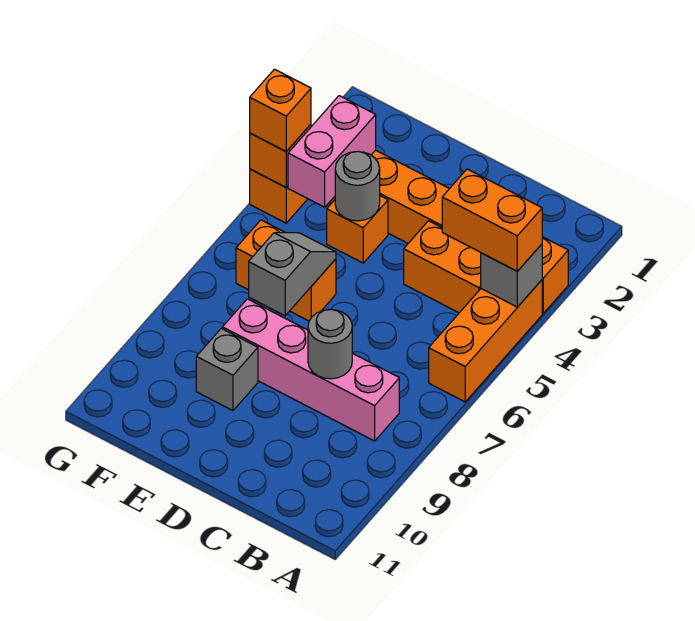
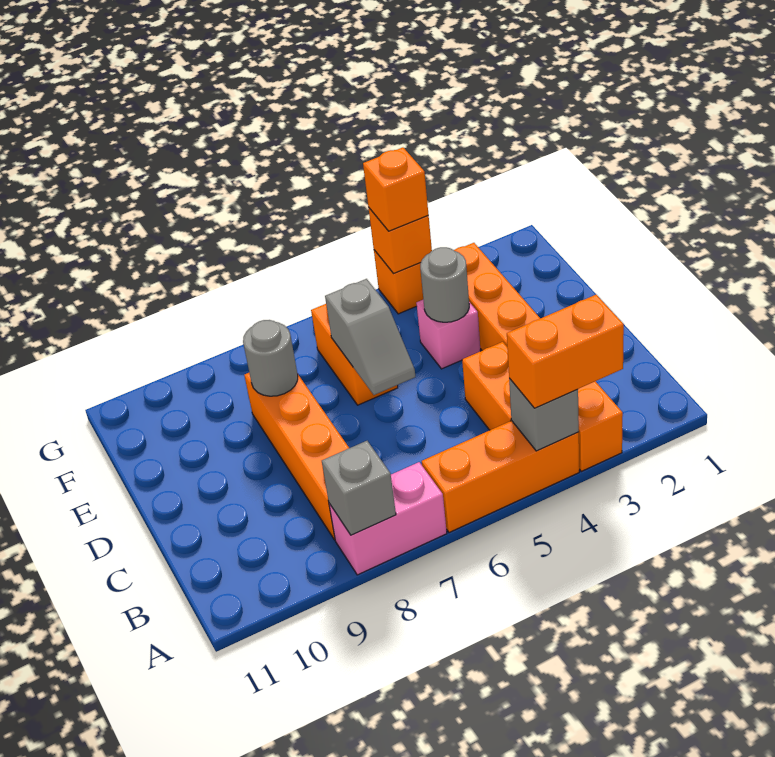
orange brick A4:B4 level 3 -> orange brick A3:A4 level 3
pink brick B8:E8 level 1 -> orange brick B8:E8 level 1
grey round brick C8 level 2 -> grey round brick E8 level 2
orange brick E4 level 1 -> pink brick E4 level 1
grey slope E6:E7 level 2 top 7 -> grey slope D6:E6 level 2 top E
grey brick E9 level 1 -> grey brick A8 level 2
pink brick F3:F4 level 2 -> pink brick A7:A8 level 1

